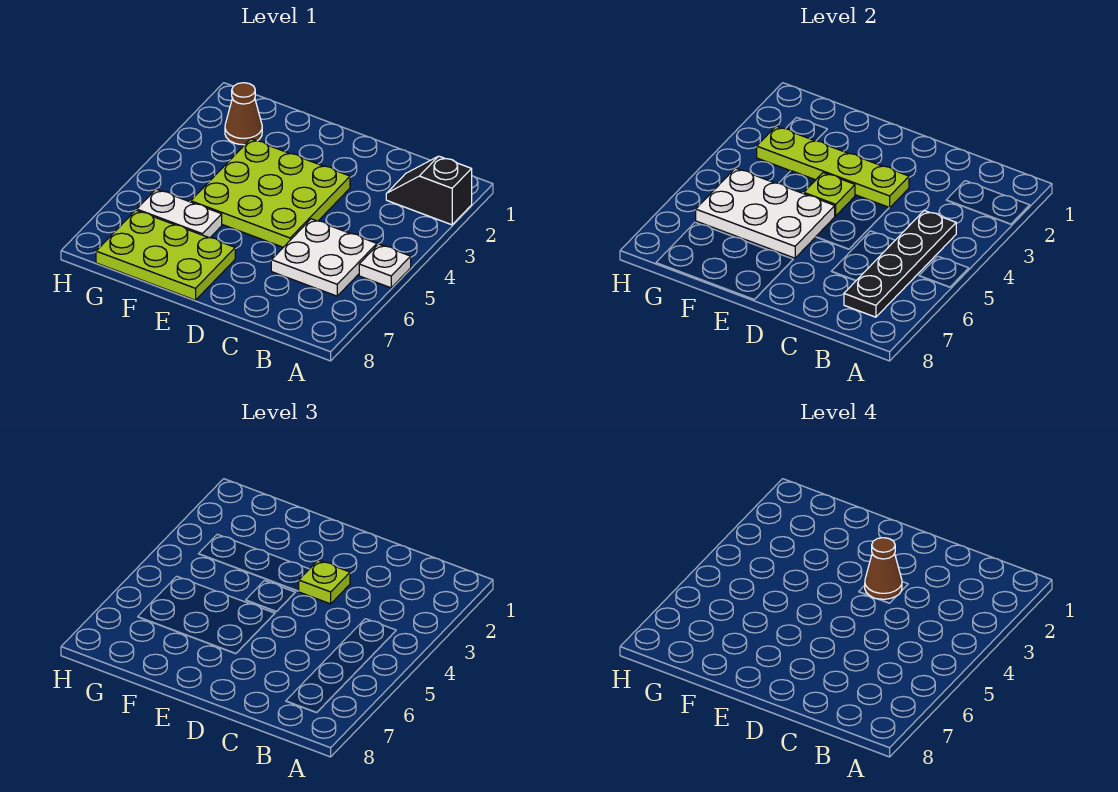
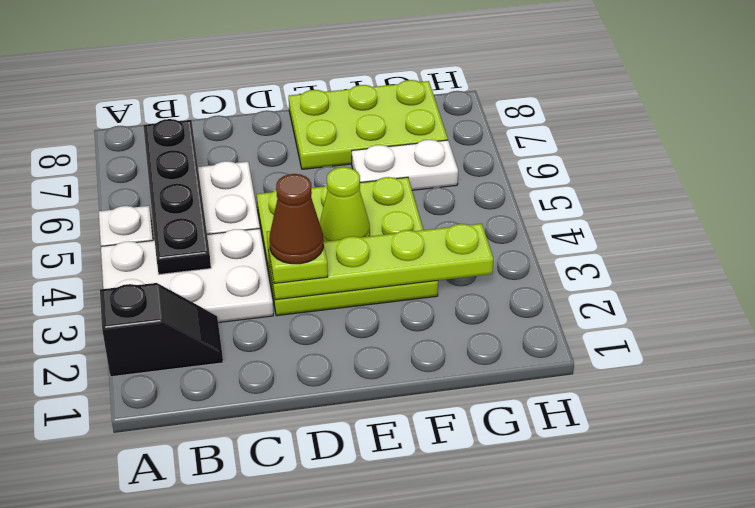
lime plate E4 level 2 -> lime cone E4 level 2
white plate E5:G6 level 2 -> white plate A3:C4 level 1
brown cone G2 level 1 -> none

